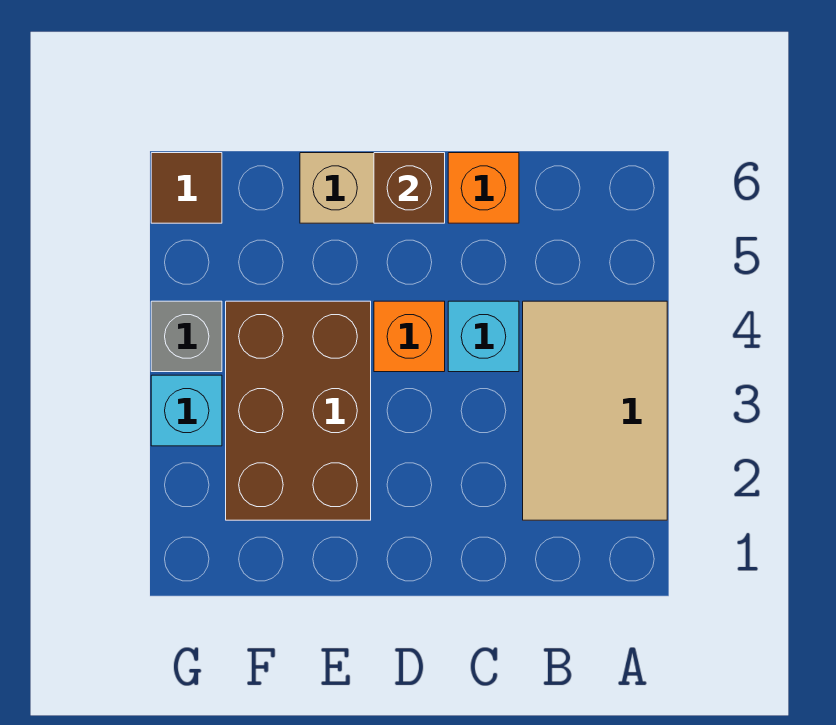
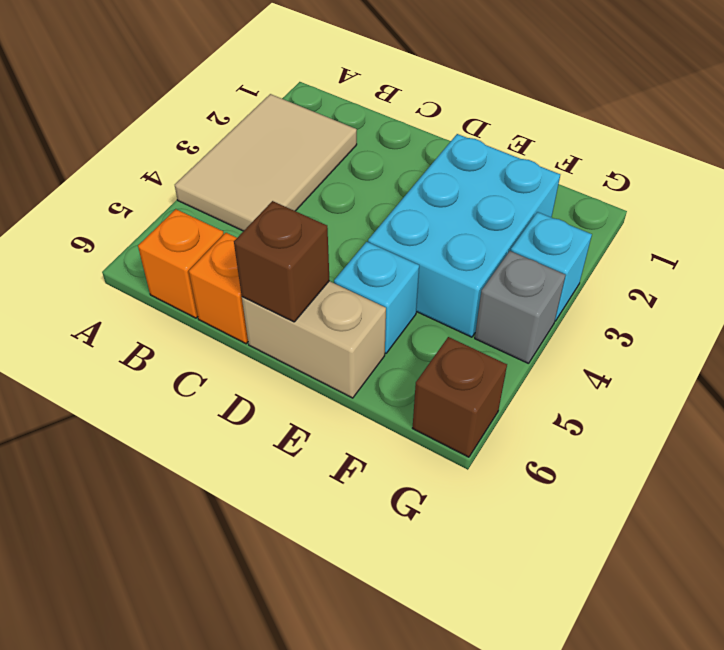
cyan brick C4 level 1 -> cyan brick E5 level 1
orange brick D4 level 1 -> orange brick B6 level 1
brown brick E2:F4 level 1 -> cyan brick E2:F4 level 1
brown tile G6 level 1 -> brown brick G6 level 1

